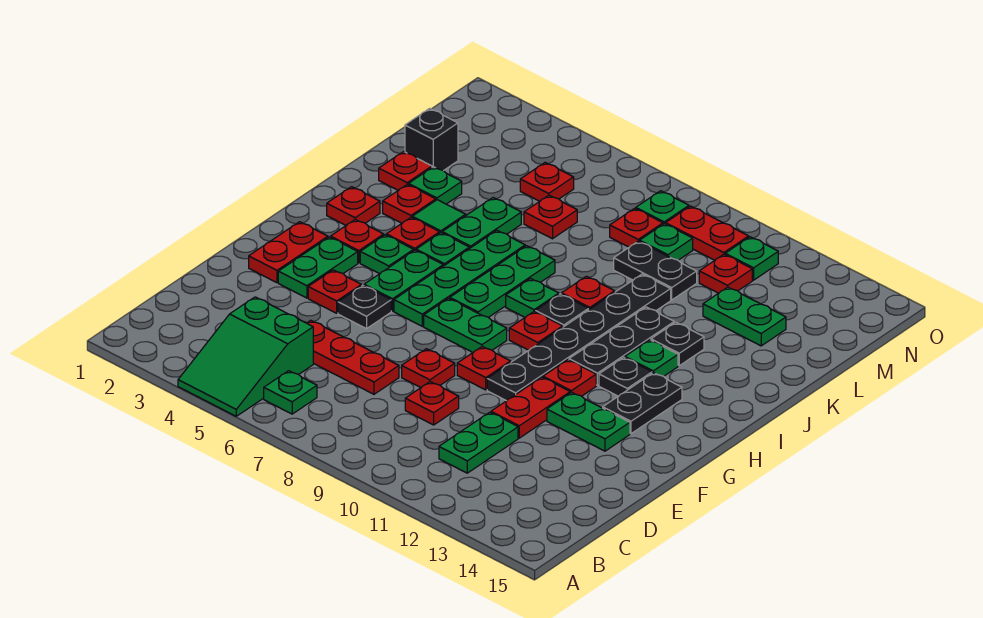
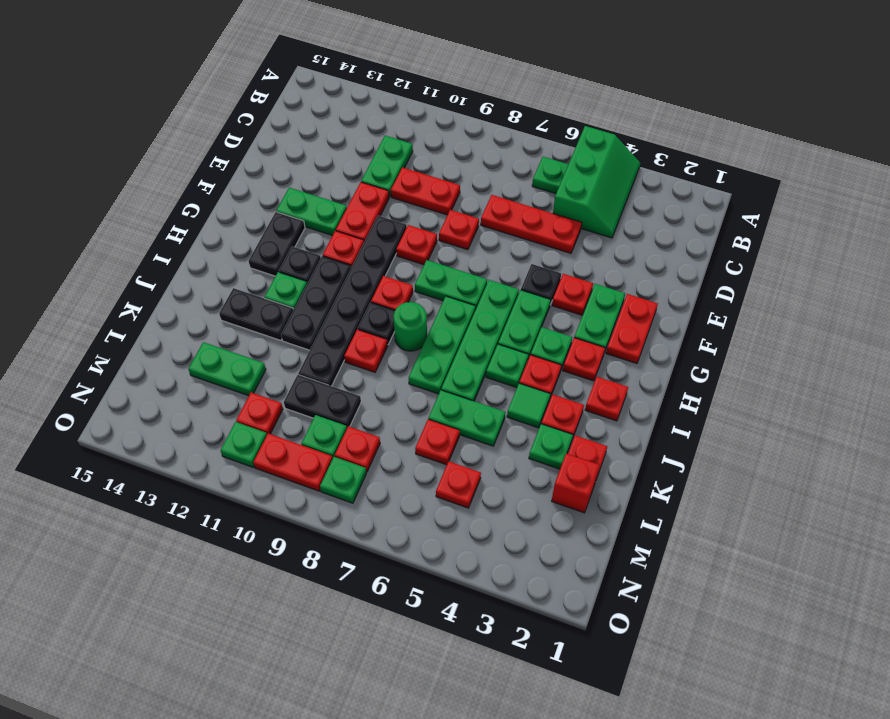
green slope A4:C5 level 1 top C -> green slope A4:C5 level 1 top 5
red plate D9 level 1 -> red plate D9:D10 level 1
green plate I8 level 1 -> green round brick I8 level 1
green plate J5:K5 level 1 -> green plate K5:K6 level 1
black plate J12 level 1 -> black plate J12:J13 level 1
black brick L2 level 1 -> red brick L2 level 1

